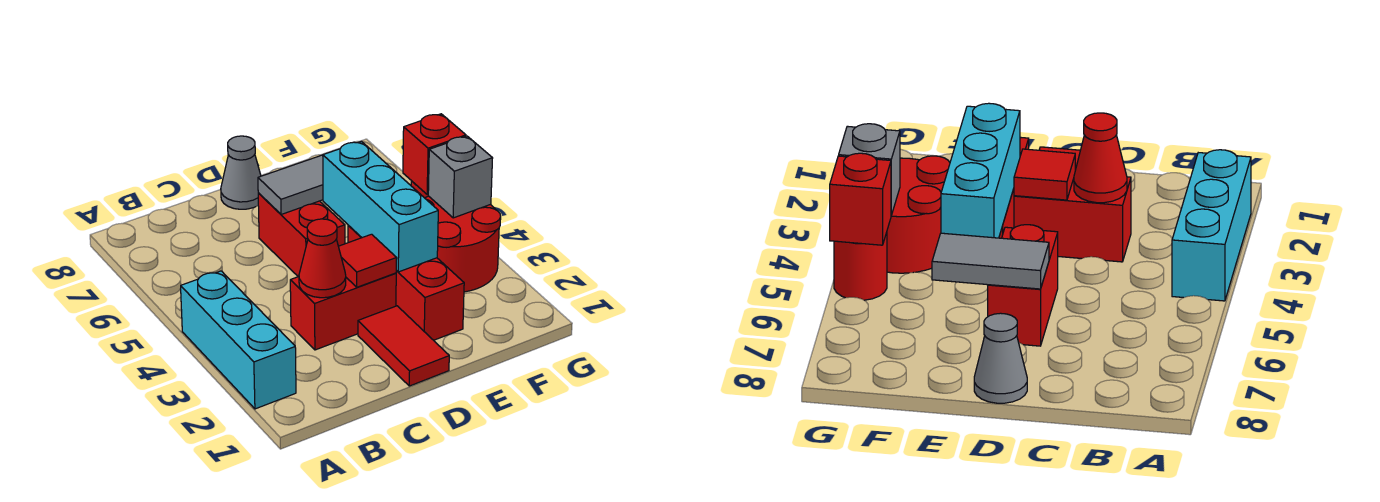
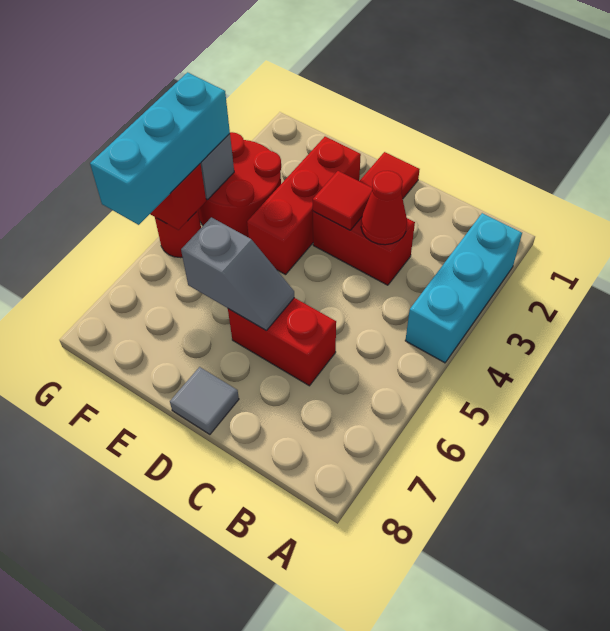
red brick D5:D6 level 1 -> red brick C6:D6 level 1
grey tile D6:E6 level 2 -> grey slope D6:E6 level 2 top E
grey cone D8 level 1 -> grey tile D8 level 1
cyan brick E3:E5 level 2 -> cyan brick G4:G6 level 3

